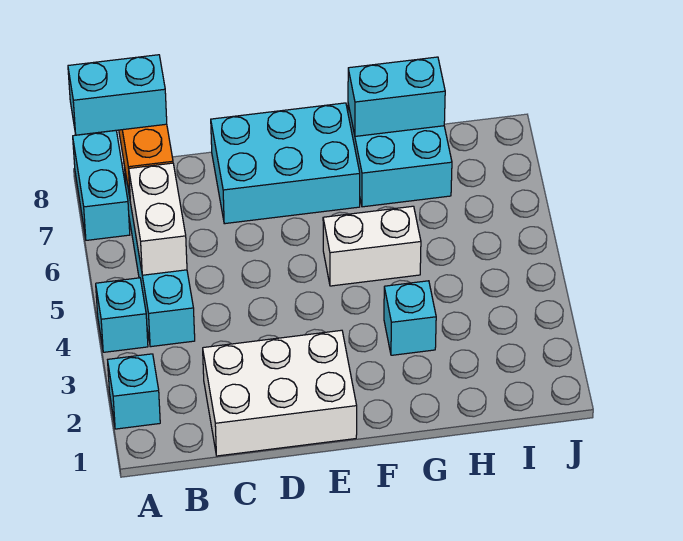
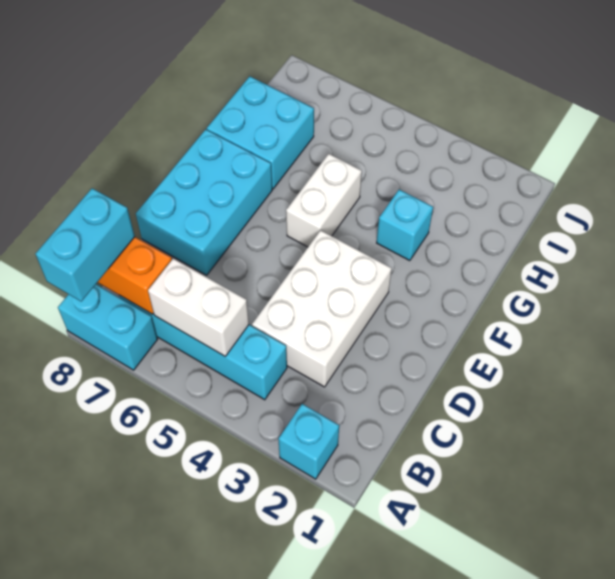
cyan brick A4 level 1 -> none
white brick C1:E2 level 1 -> white brick C3:E4 level 1
cyan brick G8:H8 level 2 -> none

